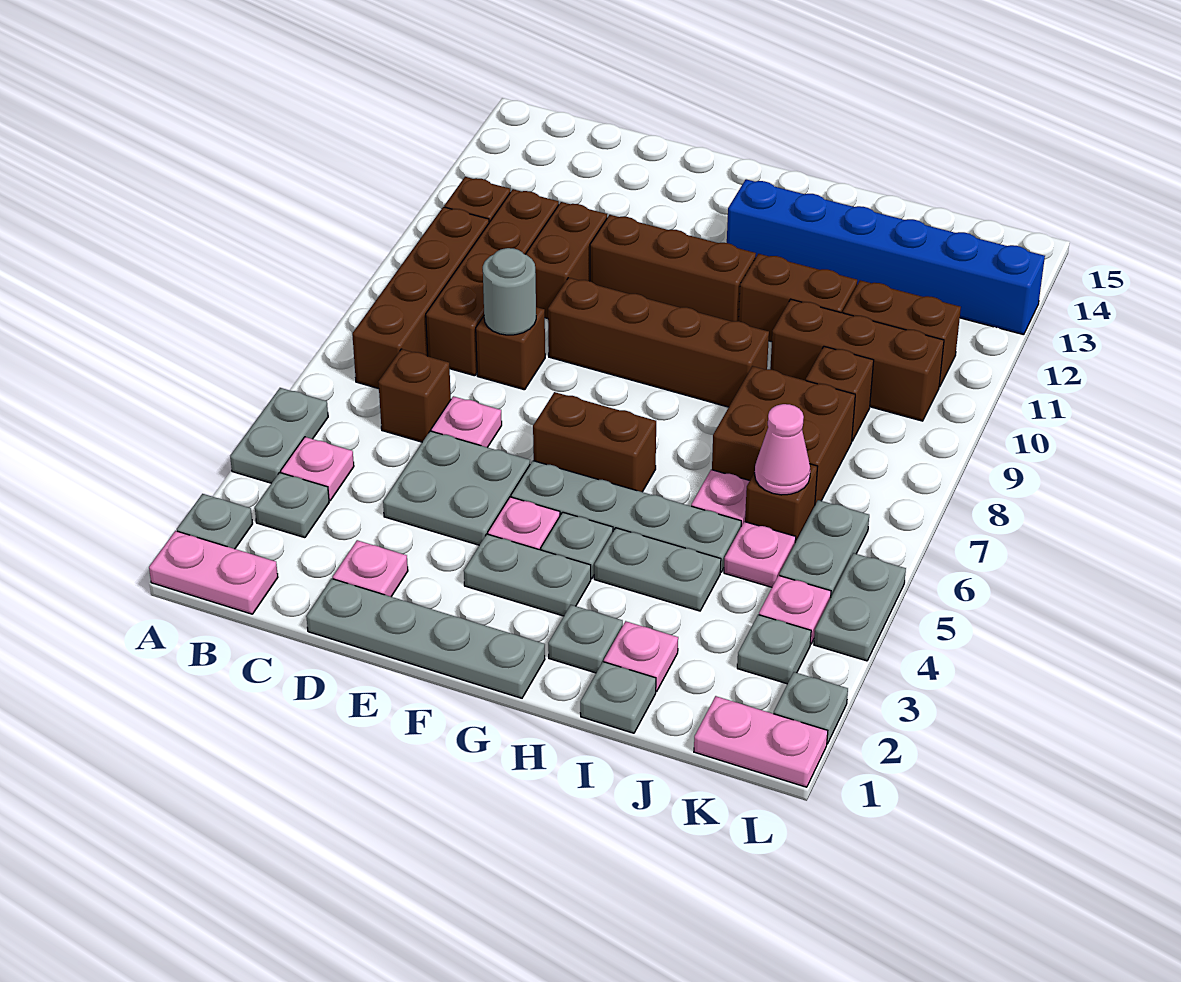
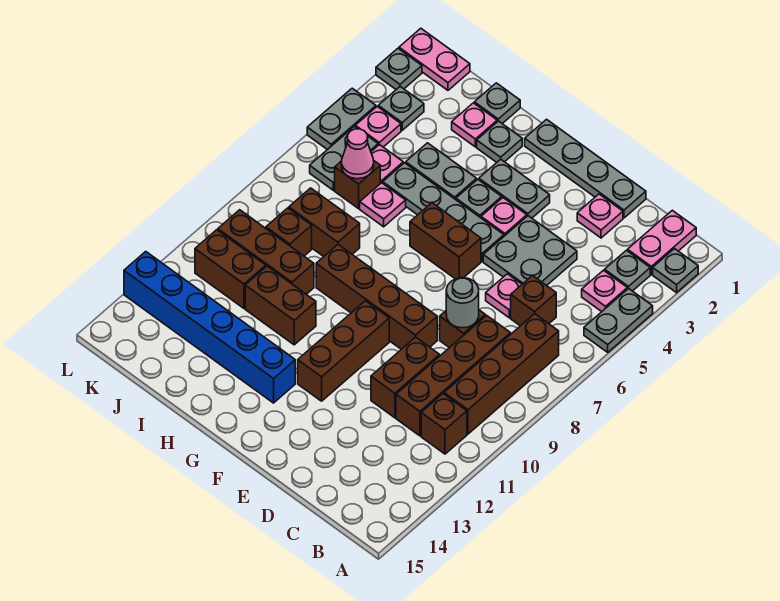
pink plate A1:B1 level 1 -> pink plate B1:B2 level 1
brown brick E11:G11 level 1 -> brown brick F10:F12 level 1
brown brick I7:J8 level 1 -> brown brick I8:J8 level 1

